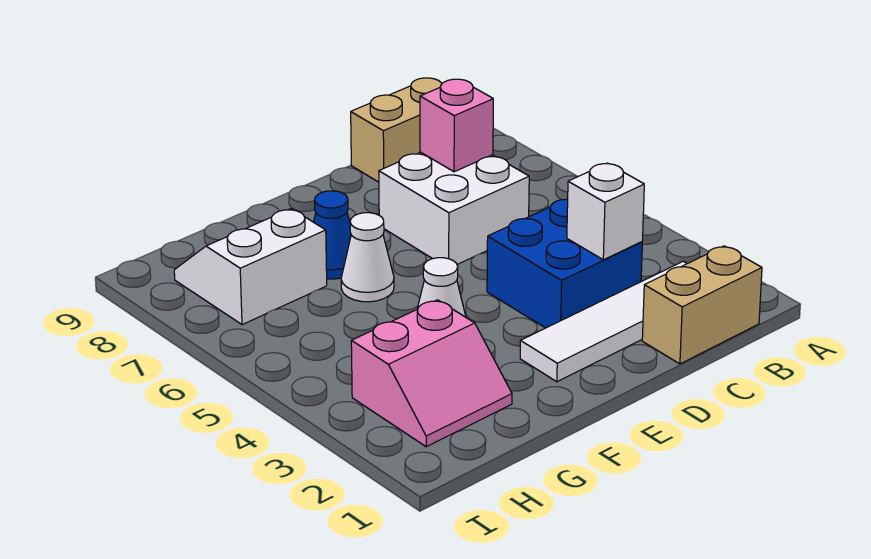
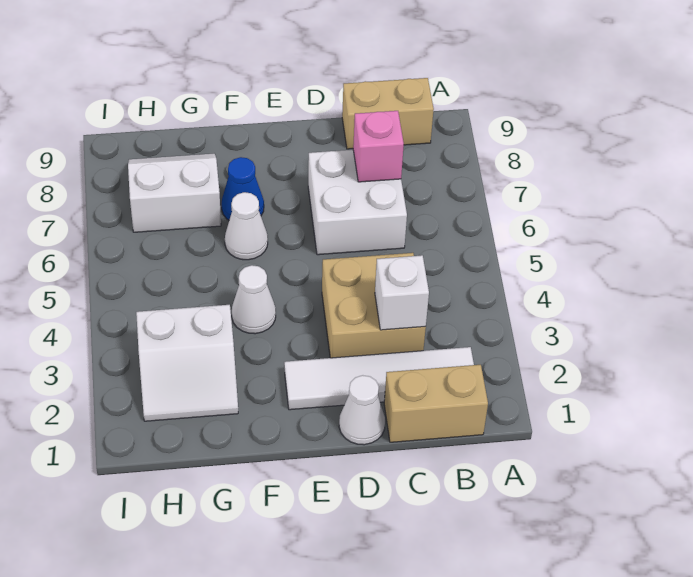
blue brick C3:D4 level 1 -> tan brick C3:D4 level 1
none -> white cone D1 level 1
pink slope G2:H3 level 1 top 3 -> white slope G2:H3 level 1 top 3

